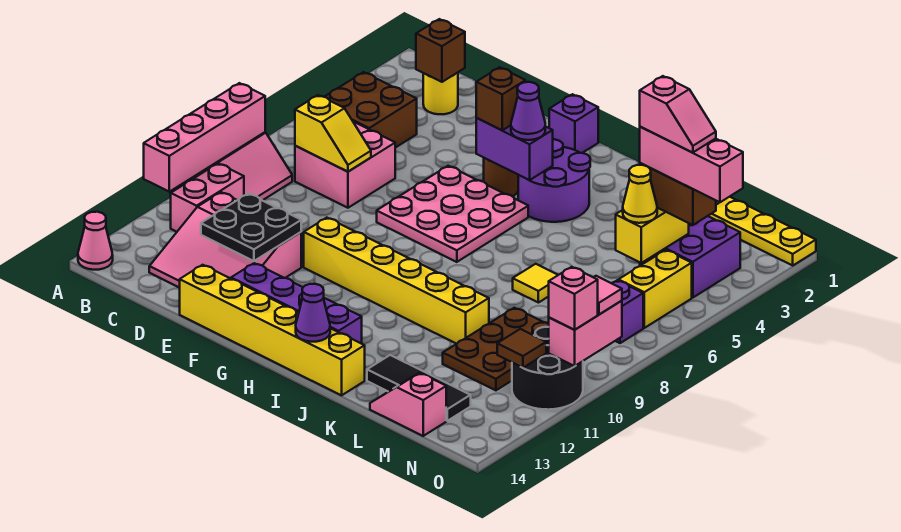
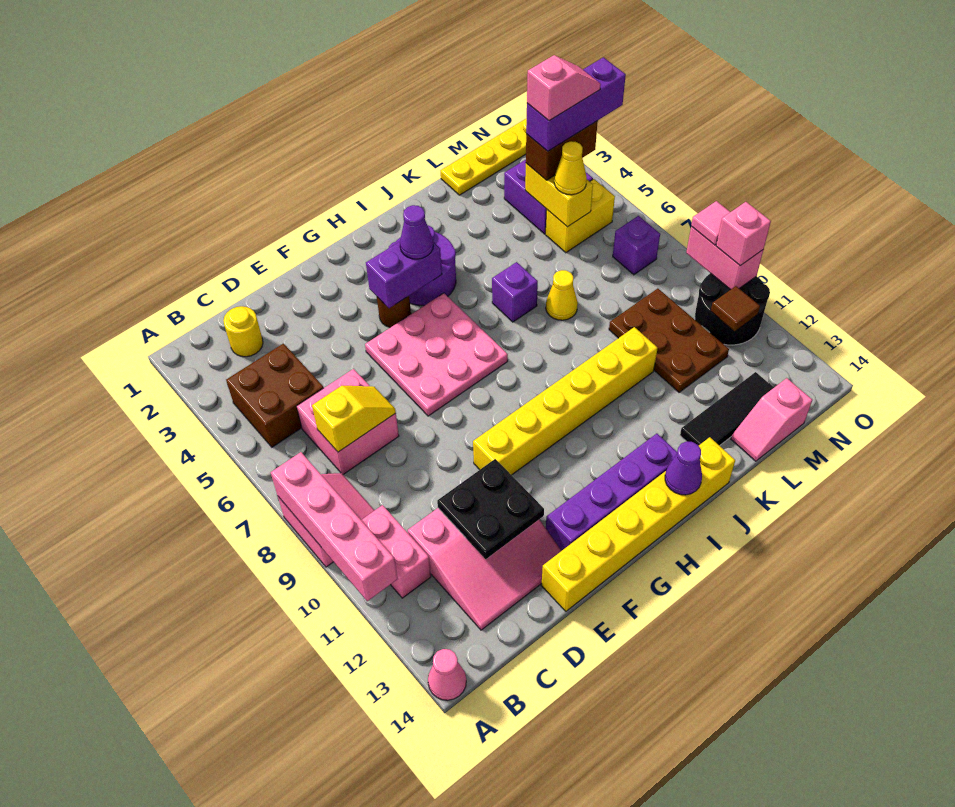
brown brick C2 level 2 -> none
purple brick G1 level 1 -> purple brick J6 level 1
brown brick G4 level 3 -> none
yellow tile K7 level 1 -> yellow cone K7 level 1
pink brick M4:O4 level 4 -> purple brick M4:O4 level 4
yellow brick N5:N6 level 1 -> yellow brick M5:N5 level 1

